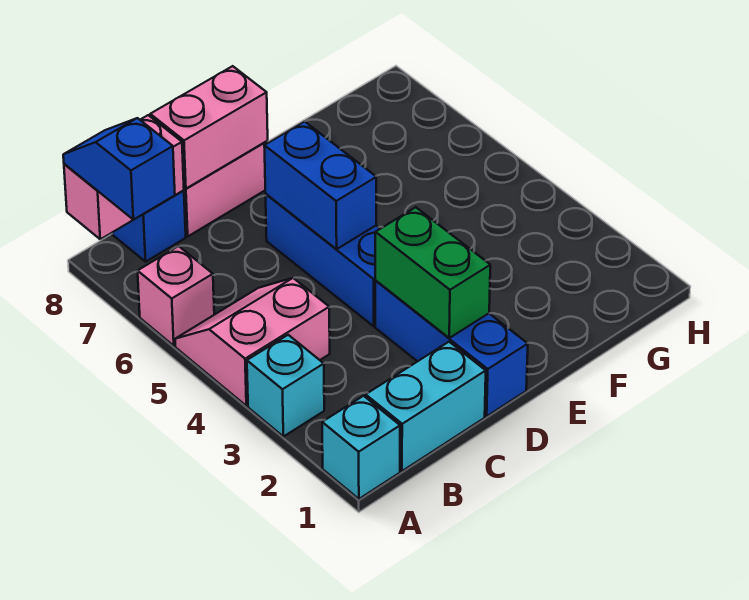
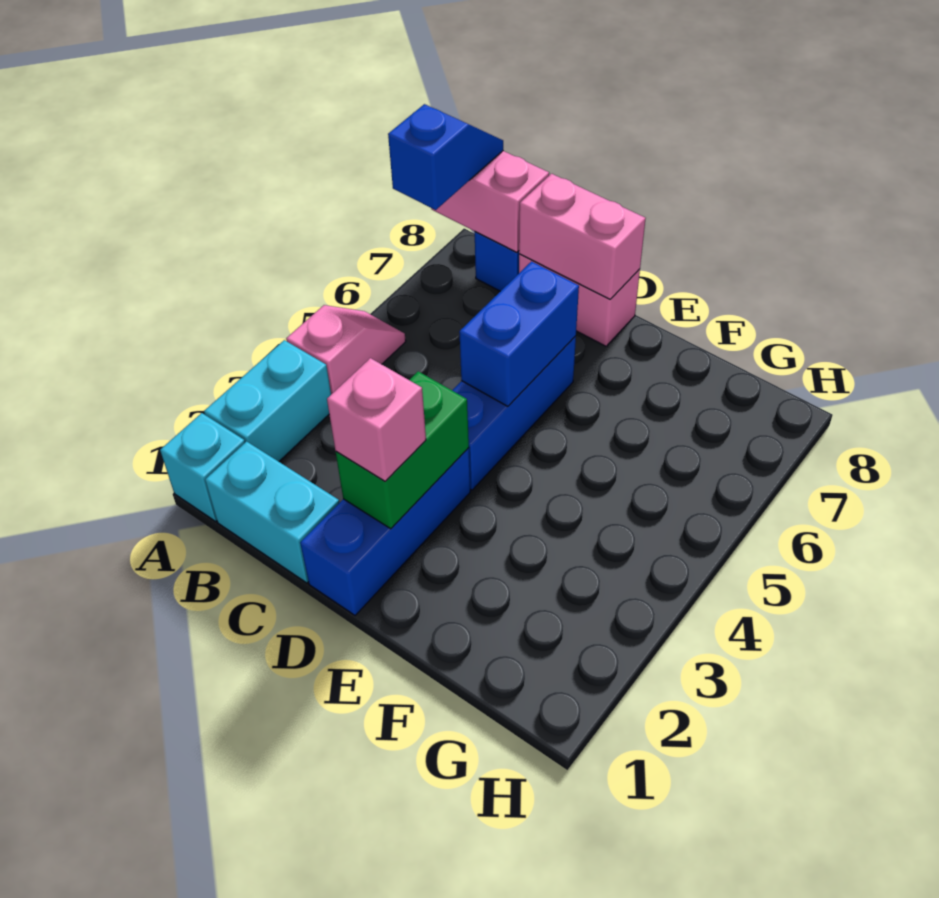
cyan brick A3 level 1 -> cyan brick A2:A3 level 1
pink slope A4:B5 level 1 top 4 -> pink slope A4:A5 level 1 top 4
pink brick A6 level 1 -> pink brick D2 level 3

